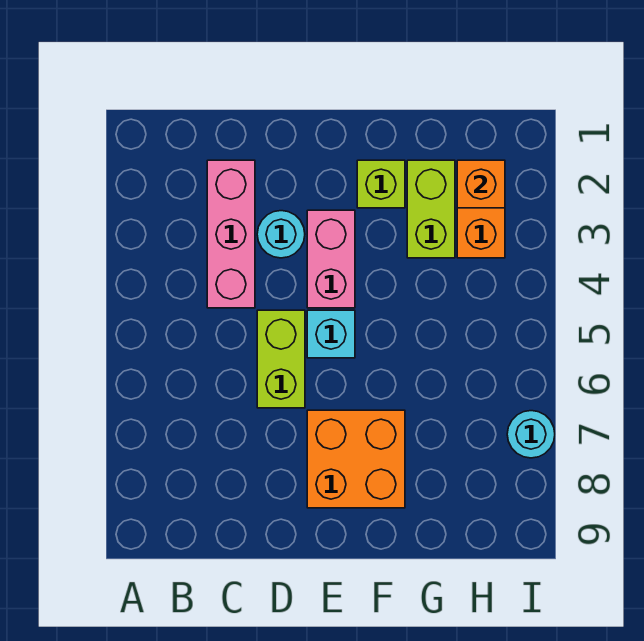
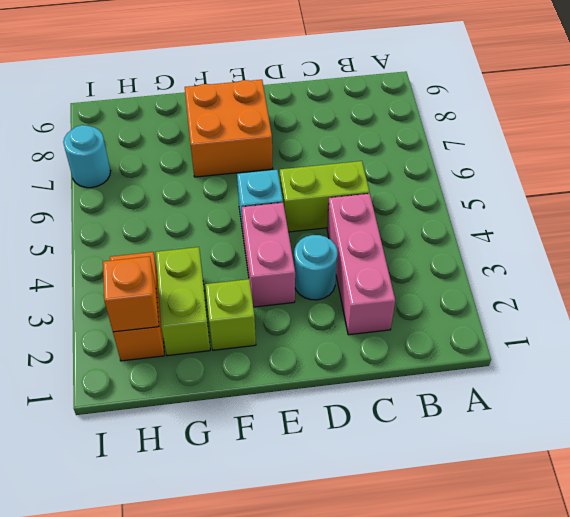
lime brick D5:D6 level 1 -> lime brick C5:D5 level 1

